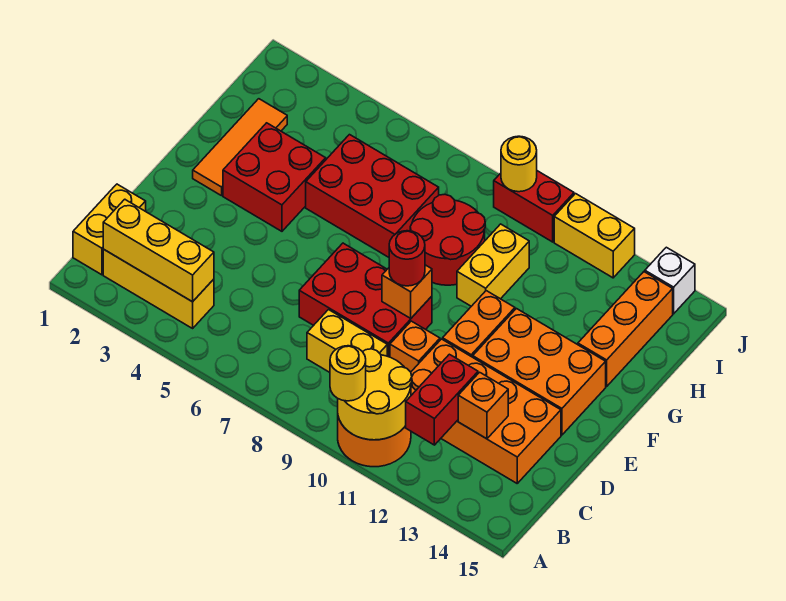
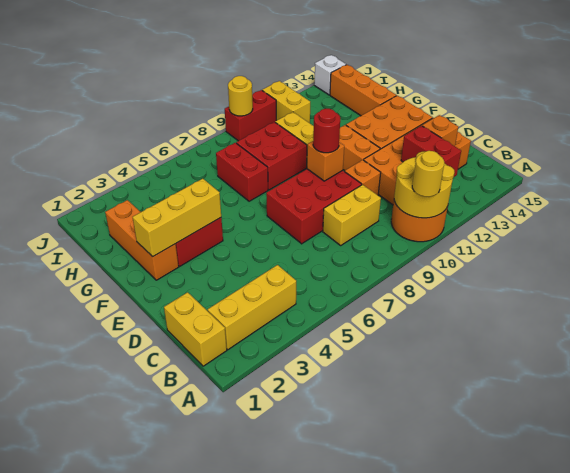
yellow brick B2:B4 level 2 -> yellow brick F2:F4 level 2
orange tile F2:H2 level 1 -> orange brick F2:H2 level 1
red brick G5:H7 level 1 -> red brick G7:H7 level 1
red round brick G8:H9 level 1 -> red brick G8:H9 level 1
yellow brick J11:J12 level 1 -> yellow brick I11:J11 level 1

